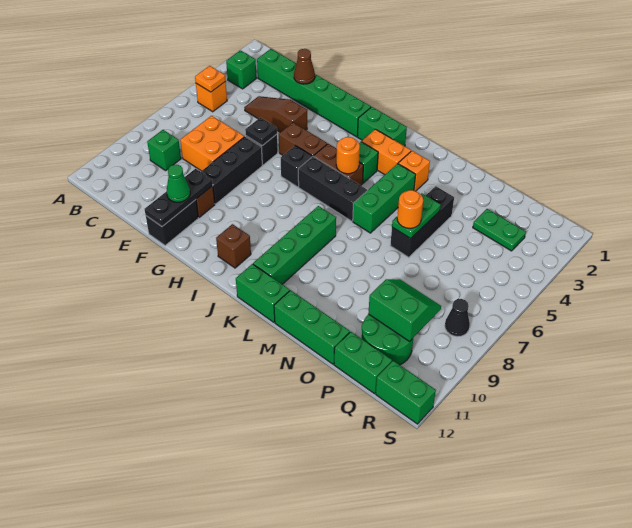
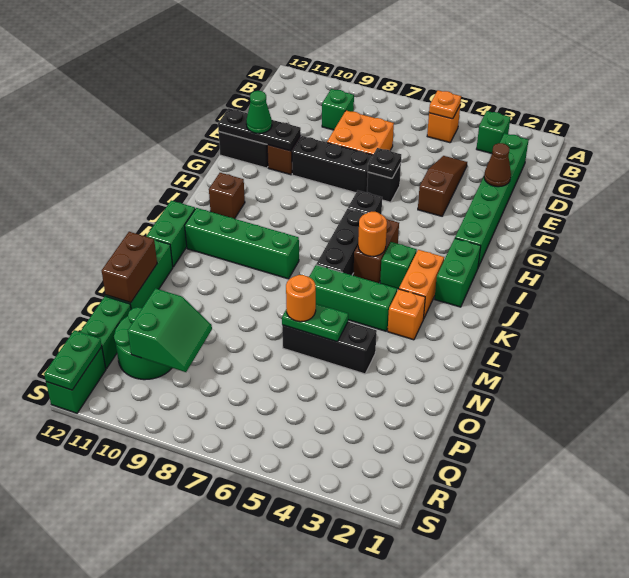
brown brick G5:H5 level 1 -> brown brick N12:O12 level 2
green plate P3:Q3 level 1 -> green plate R12:S12 level 2
black cone R8 level 1 -> none

